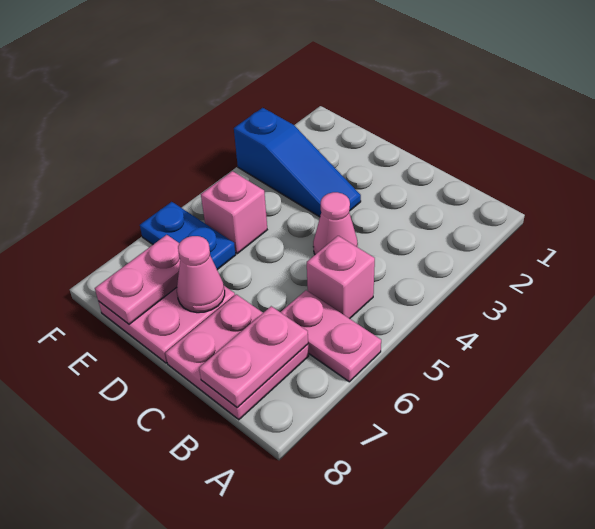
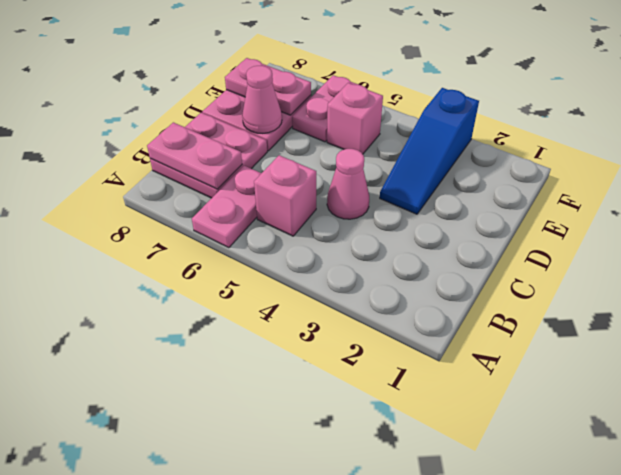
blue plate E6:F6 level 1 -> pink plate E6:F6 level 1

